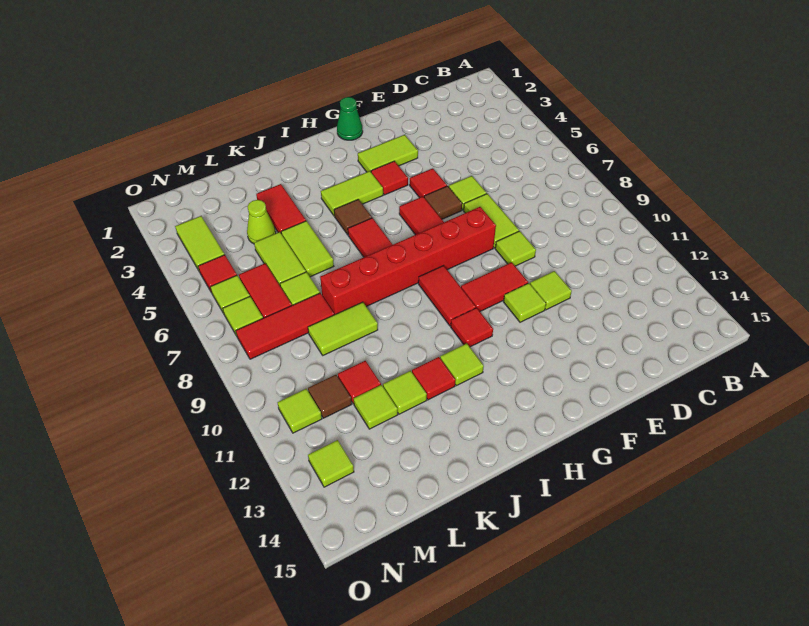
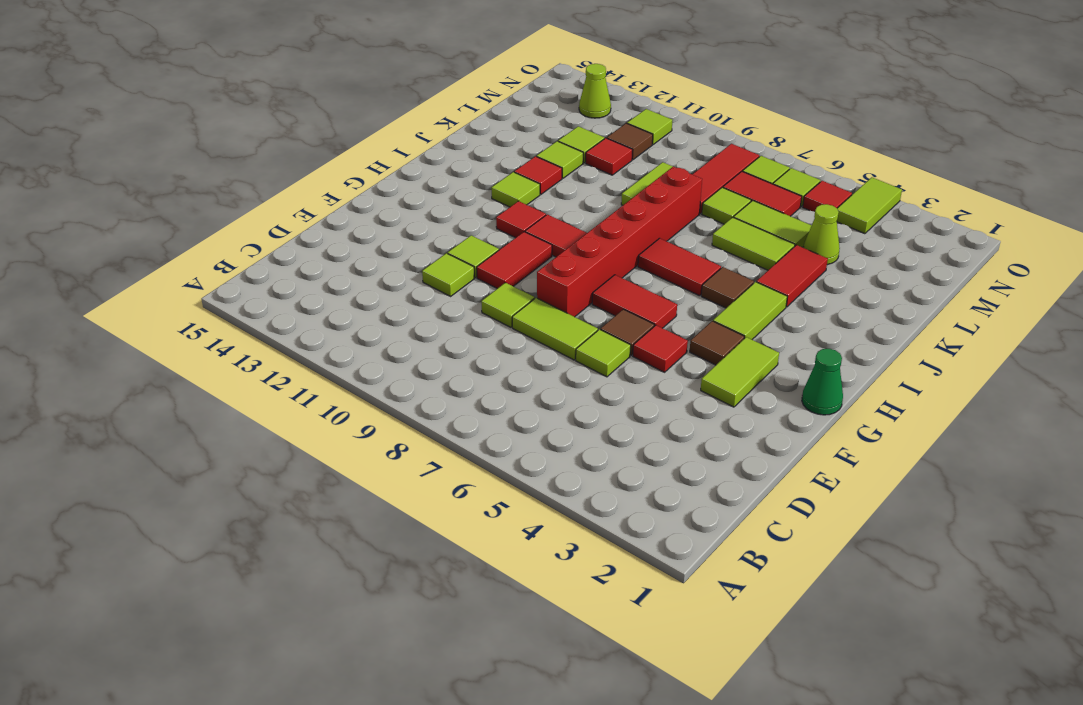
red tile G4 level 1 -> brown tile G4 level 1
red tile K3:K4 level 1 -> red tile J4:K4 level 1
lime tile N3:N4 level 1 -> lime tile N4:O4 level 1
lime tile N13 level 1 -> lime cone N13 level 1

